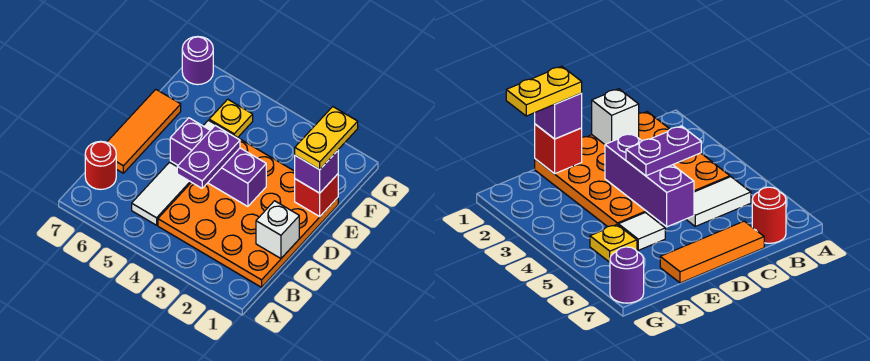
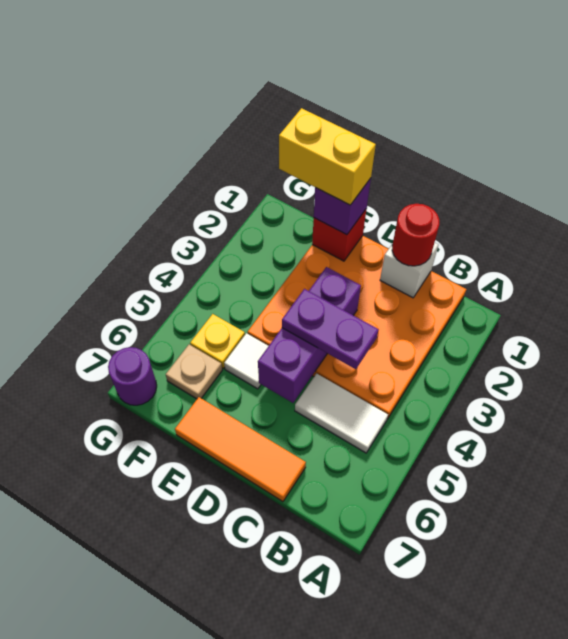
red round brick B7 level 1 -> red round brick C1 level 3
yellow plate E1:F1 level 4 -> yellow brick E1:F1 level 4
none -> tan plate F6 level 1

